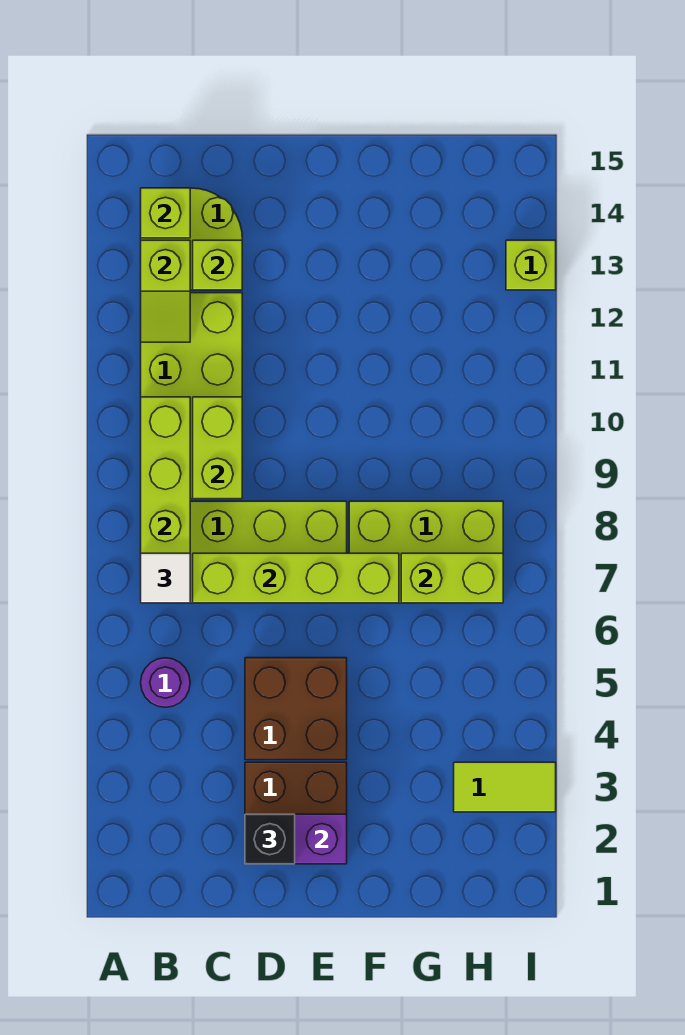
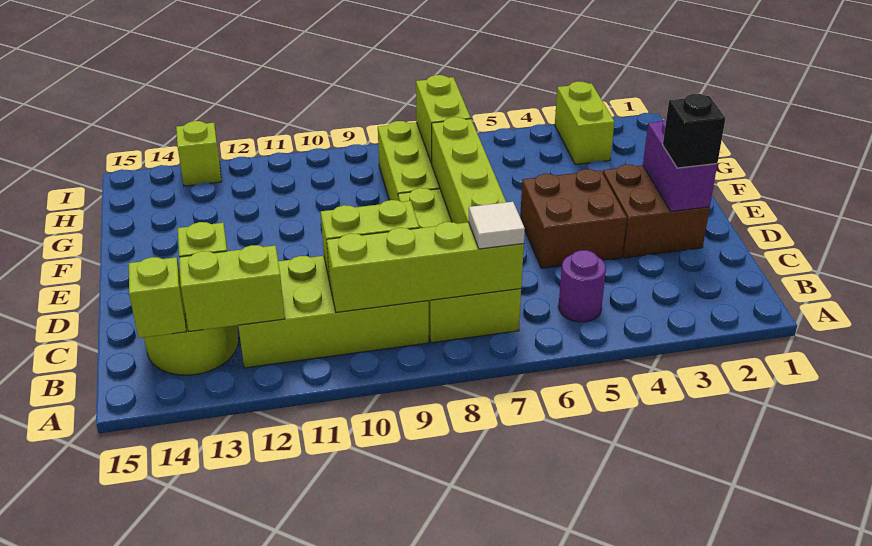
lime slope B12:B13 level 2 top 13 -> lime brick B12:B13 level 2
lime tile H3:I3 level 1 -> lime brick H3:I3 level 1

